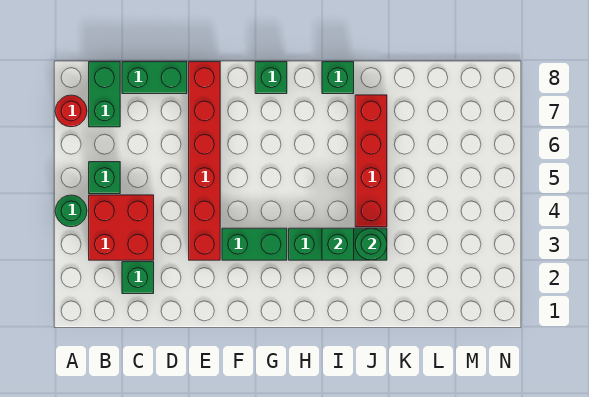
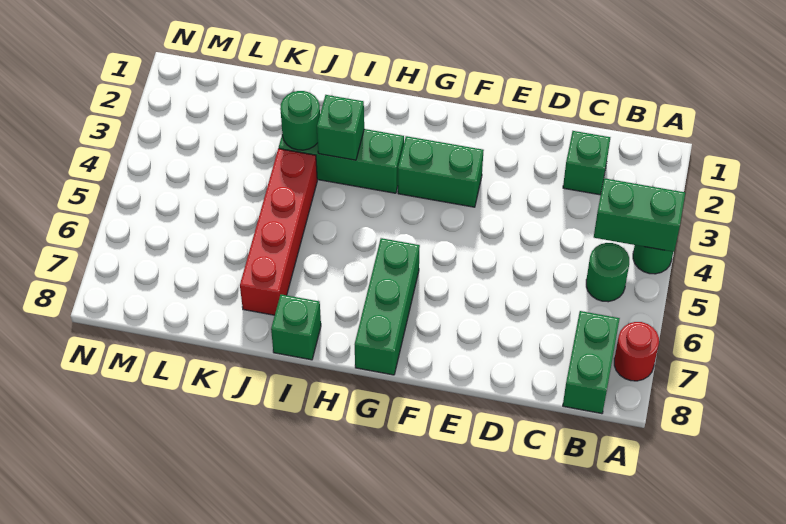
red brick B3:C4 level 1 -> none
green brick B5 level 1 -> green round brick B5 level 1
green brick C8:D8 level 1 -> green brick A4:B4 level 2
red brick E3:E8 level 1 -> none
green brick G8 level 1 -> green brick G6:G8 level 1

